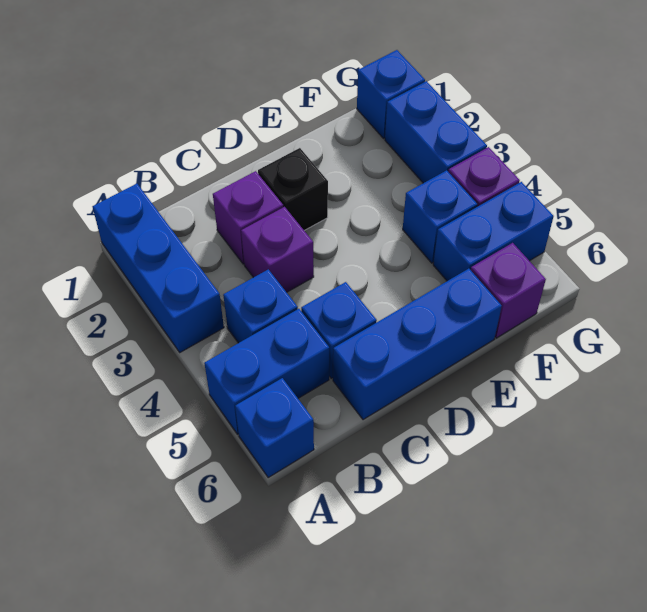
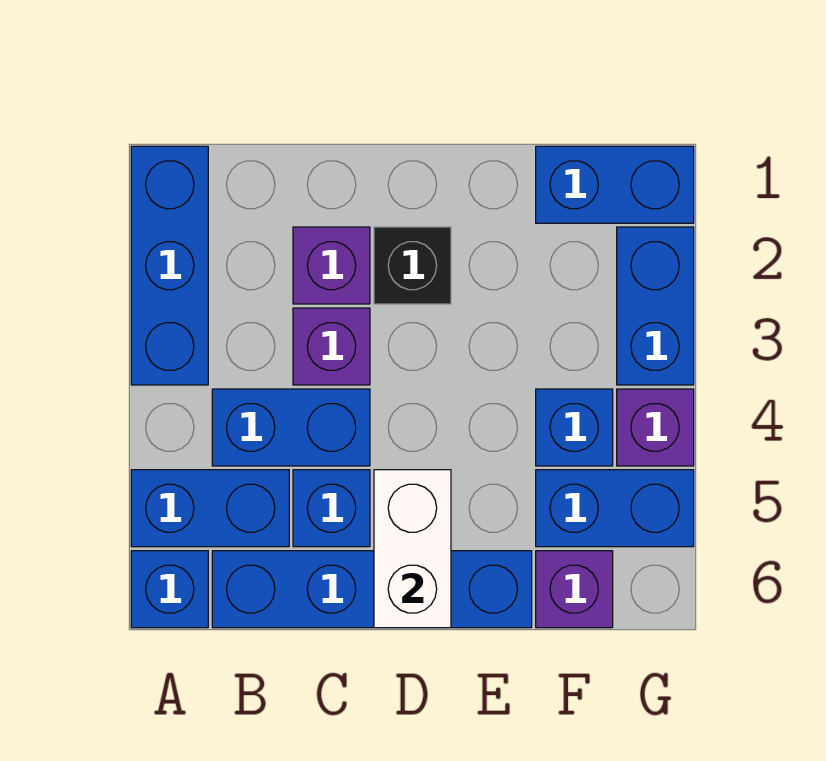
blue brick B4 level 1 -> blue brick B4:C4 level 1
blue brick C6:E6 level 1 -> blue brick B6:E6 level 1
none -> white brick D5:D6 level 2
blue brick G1 level 1 -> blue brick F1:G1 level 1

